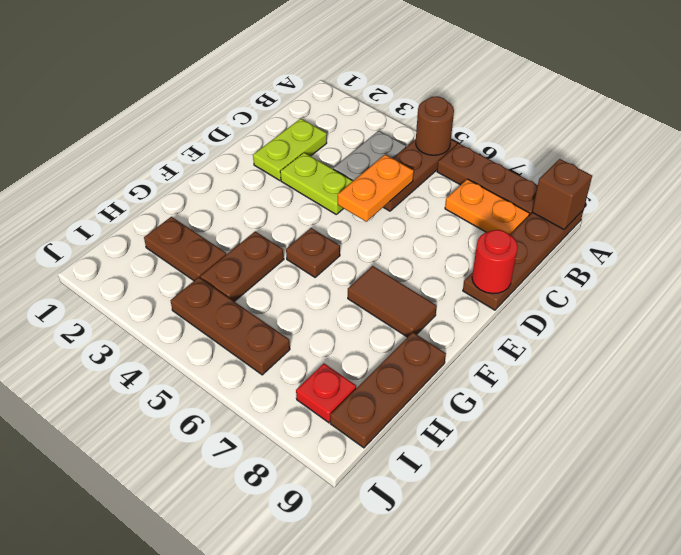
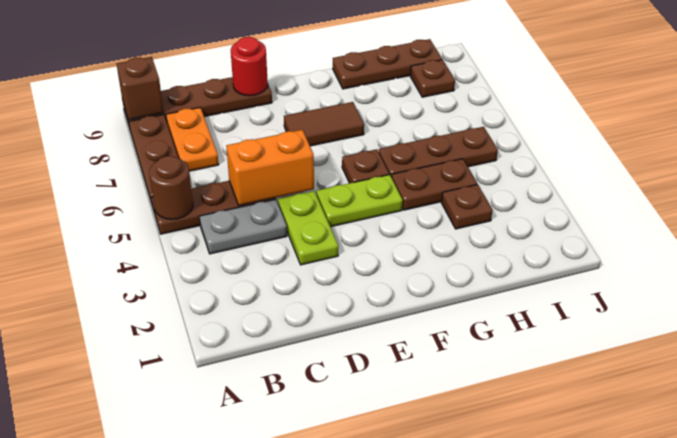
lime plate C2:D2 level 1 -> lime plate E4:F4 level 1
orange plate C5:D5 level 2 -> orange brick C5:D5 level 2
brown tile F7:F8 level 1 -> brown tile E7:F7 level 1
brown plate H2:H3 level 1 -> brown plate H3 level 1
brown plate I4:I6 level 1 -> brown plate G5:I5 level 1
red plate I8 level 1 -> brown plate I8 level 1

